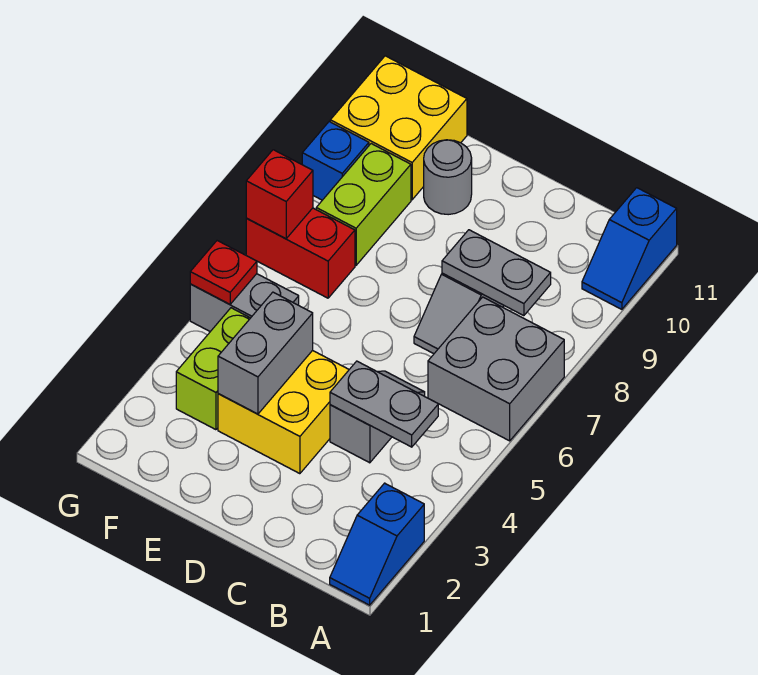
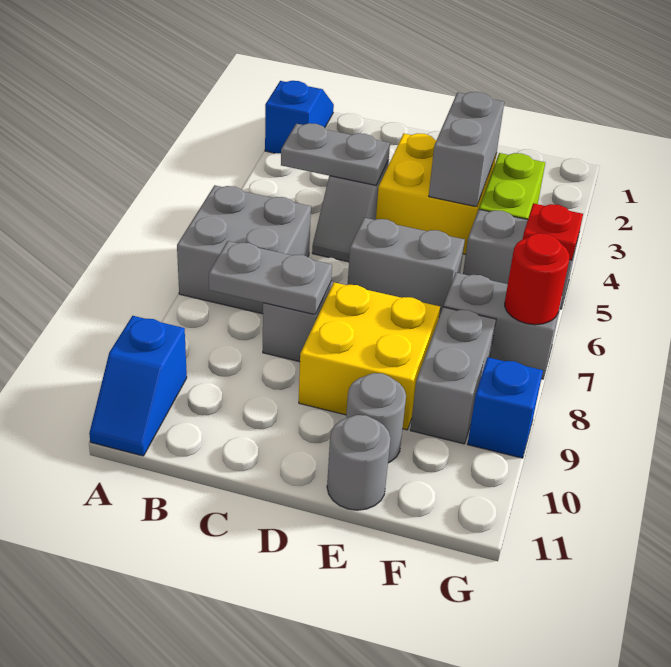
blue slope A10:A11 level 1 top 11 -> blue slope A10:A11 level 1 top 10
none -> grey brick D6:E6 level 1
none -> grey round brick E11 level 1
red brick F7:G7 level 1 -> grey brick F7:G7 level 1
lime brick F8:F9 level 1 -> grey brick F8:F9 level 1
yellow brick F10:G11 level 1 -> yellow brick D8:E9 level 1
red brick G7 level 2 -> red round brick G7 level 2

